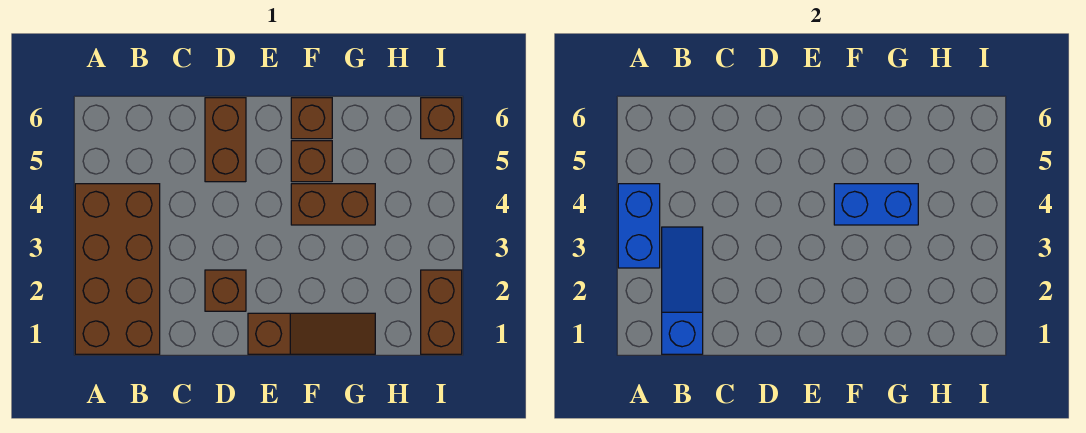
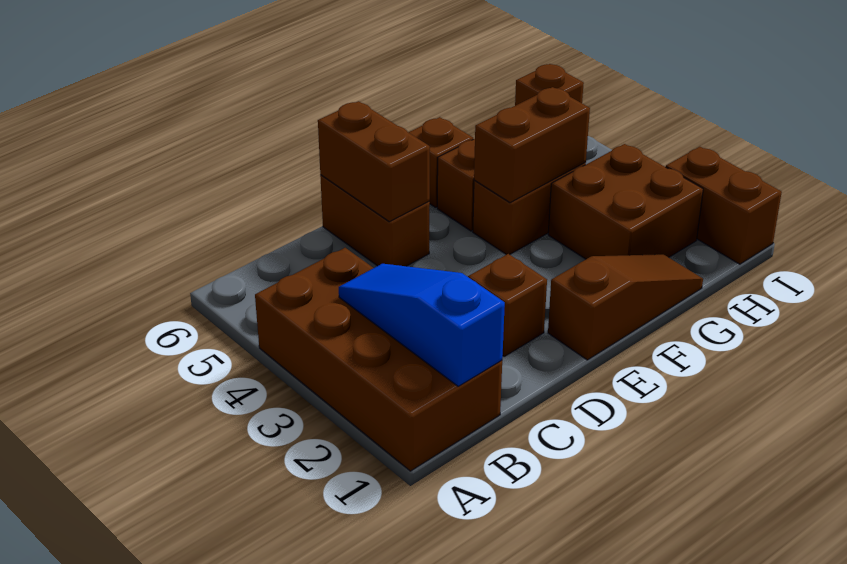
blue brick A3:A4 level 2 -> none
none -> brown brick D5:D6 level 2
blue brick F4:G4 level 2 -> brown brick F4:G4 level 2
none -> brown brick G2:H3 level 1

